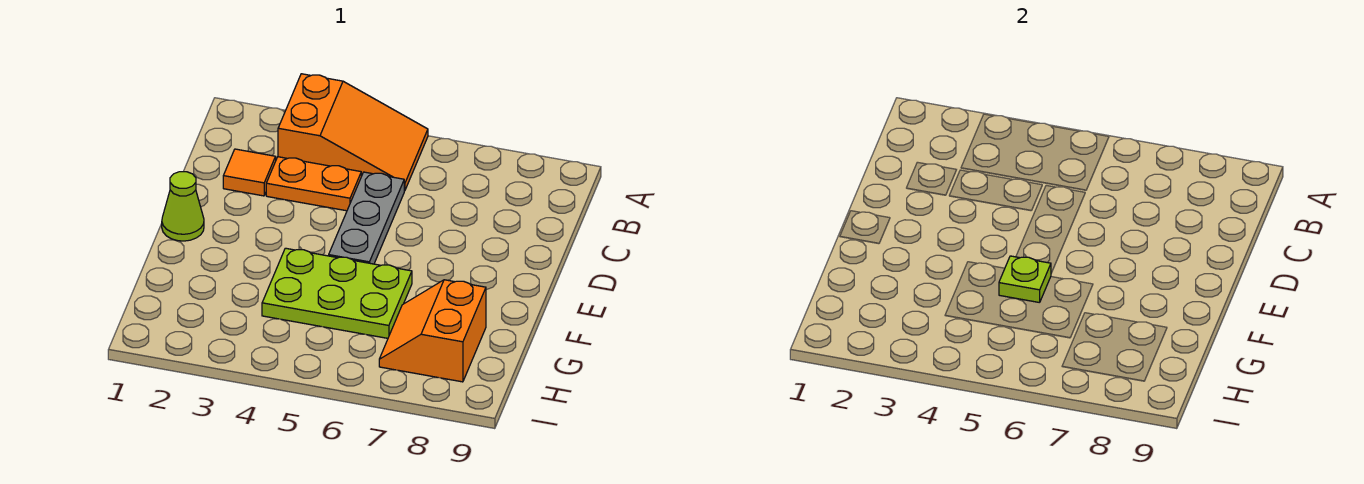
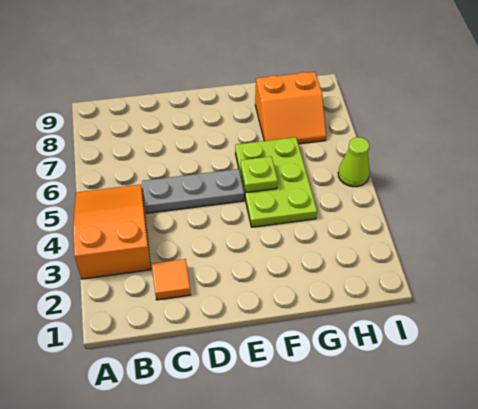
orange plate C3:C4 level 1 -> none
lime cone E1 level 1 -> lime cone I5 level 1

